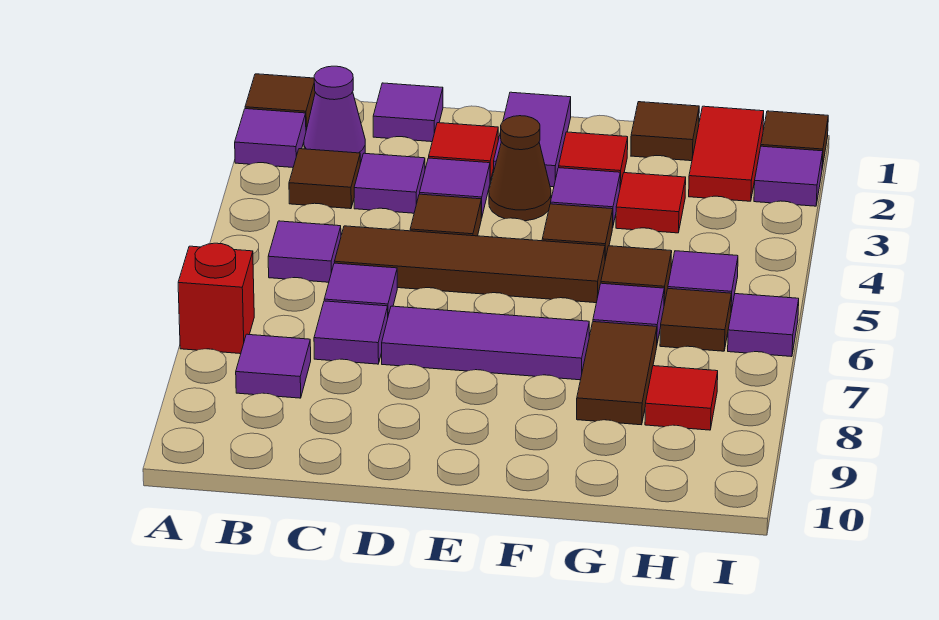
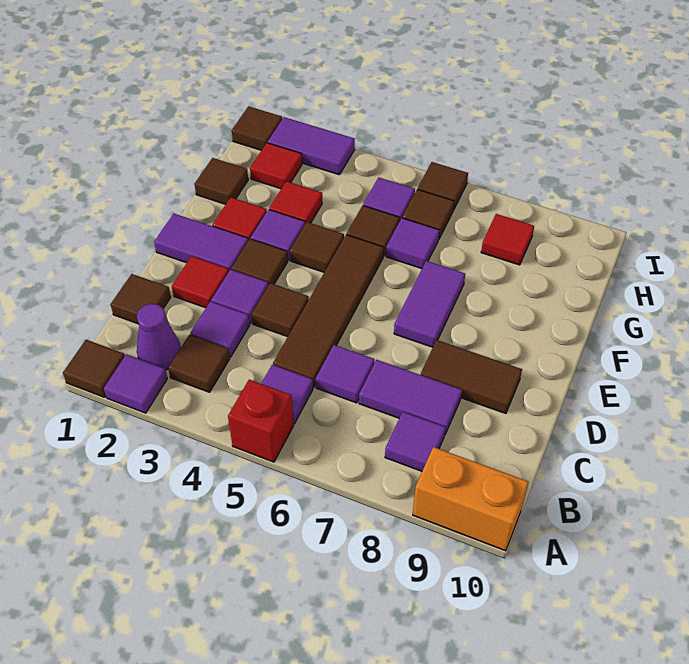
red brick A7 level 1 -> red brick A5 level 1
none -> orange brick A9:A10 level 1
purple tile C1 level 1 -> brown tile C1 level 1
purple tile C7 level 1 -> purple tile C7:C8 level 1
purple tile D7:F7 level 1 -> purple tile E7:F7 level 1
brown cone E3 level 1 -> brown tile E3 level 1
brown tile G7:G8 level 1 -> brown tile D8:D9 level 1
red tile H1:H2 level 1 -> red tile H2 level 1
purple tile I2 level 1 -> purple tile I2:I3 level 1
purple tile I6 level 1 -> brown tile I6 level 1

